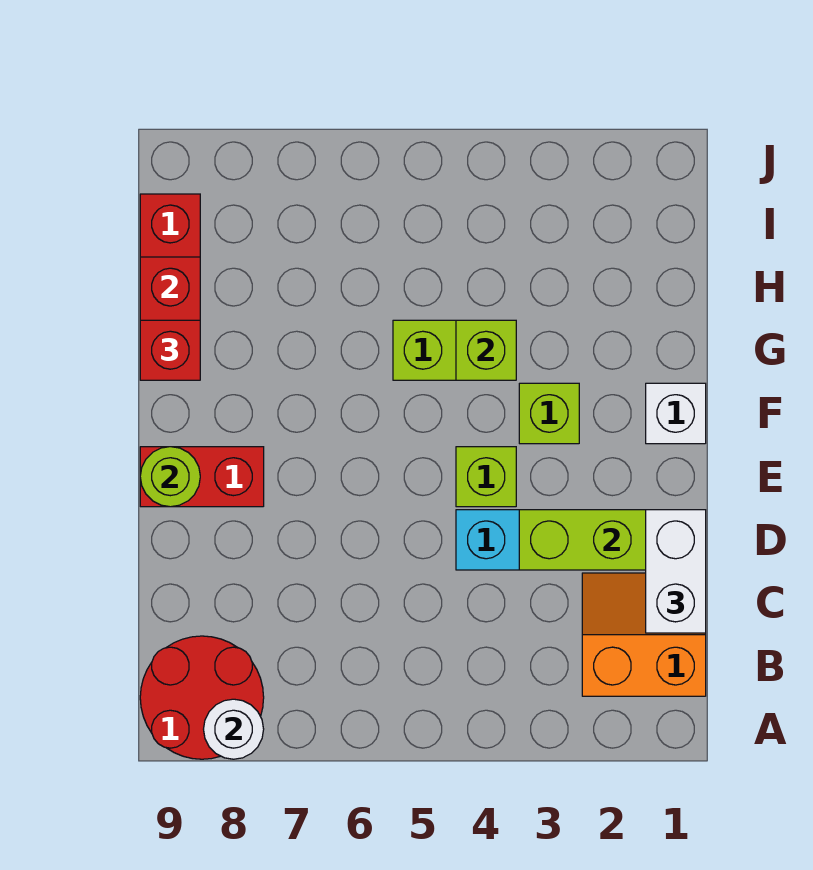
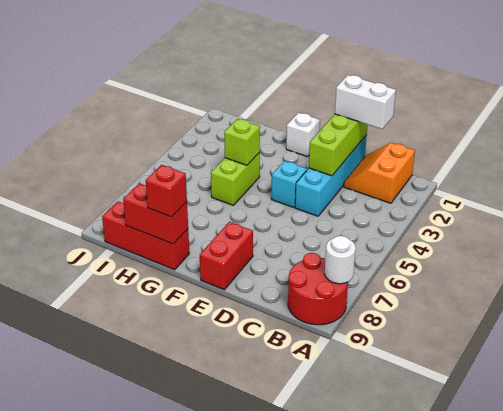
lime brick E4 level 1 -> cyan brick E4 level 1
lime round brick E9 level 2 -> none
lime brick F3 level 1 -> none

